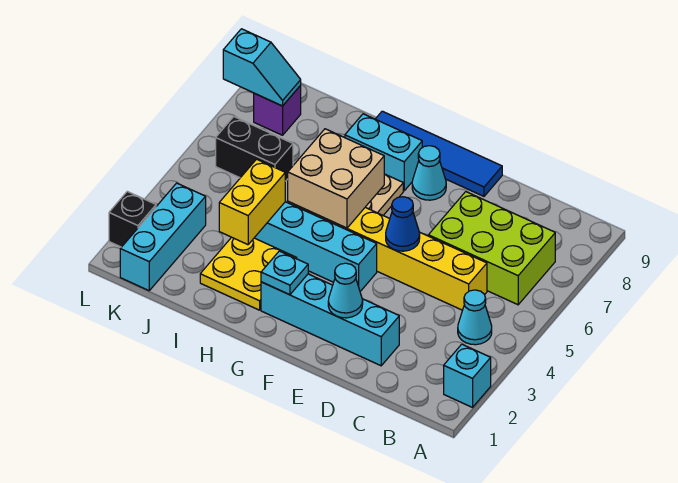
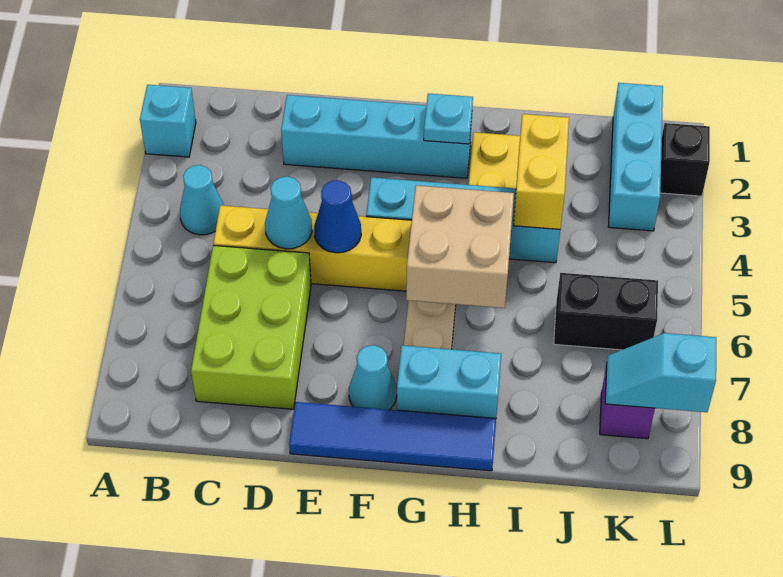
lime brick B6:D7 level 1 -> lime brick C6:D8 level 1
cyan cone E2 level 2 -> cyan cone D5 level 2

